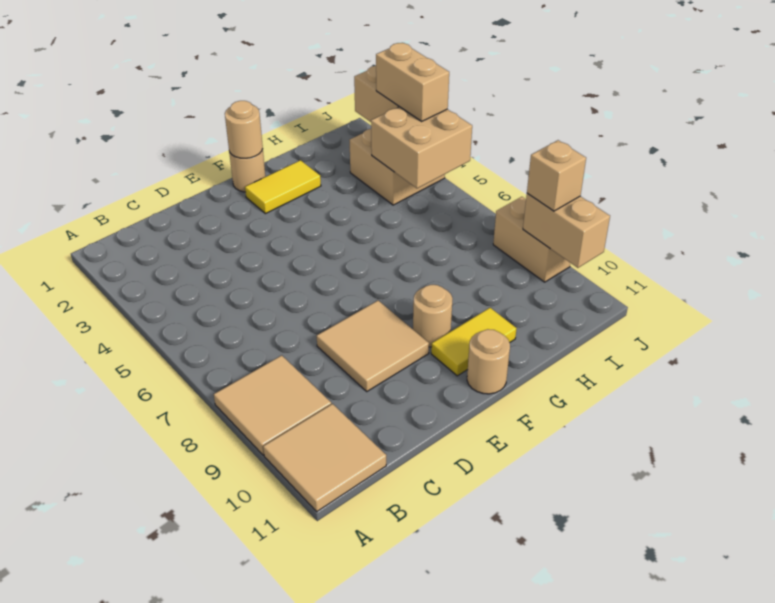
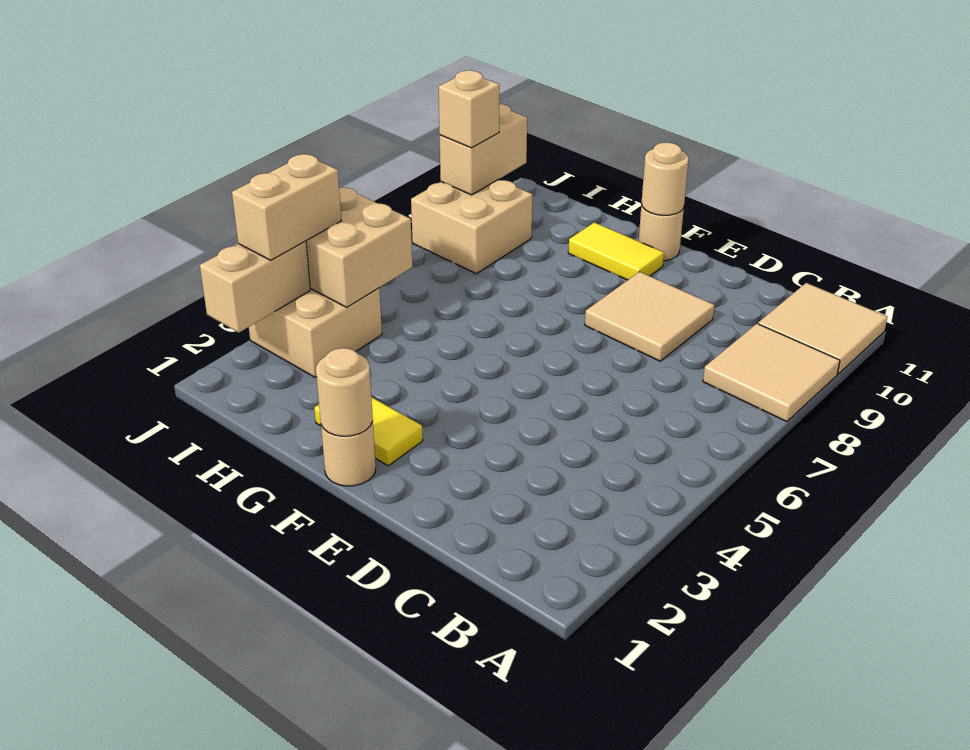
tan round brick F9 level 1 -> tan round brick F11 level 2
tan brick J8:J9 level 1 -> tan brick I8:J9 level 1

